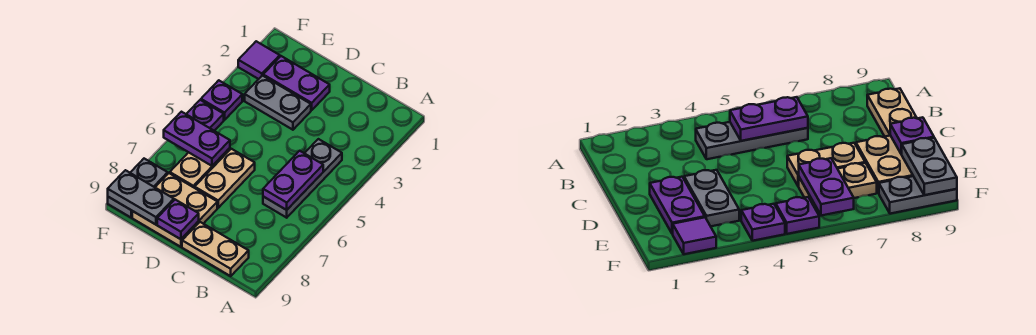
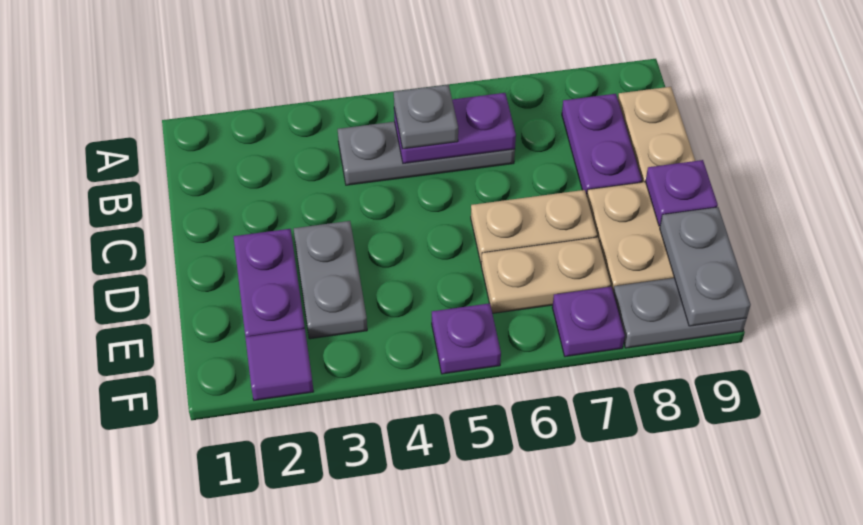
none -> grey plate B5 level 3
purple plate E6:F6 level 2 -> purple plate B8:C8 level 1
purple plate F4 level 1 -> purple plate F7 level 1

